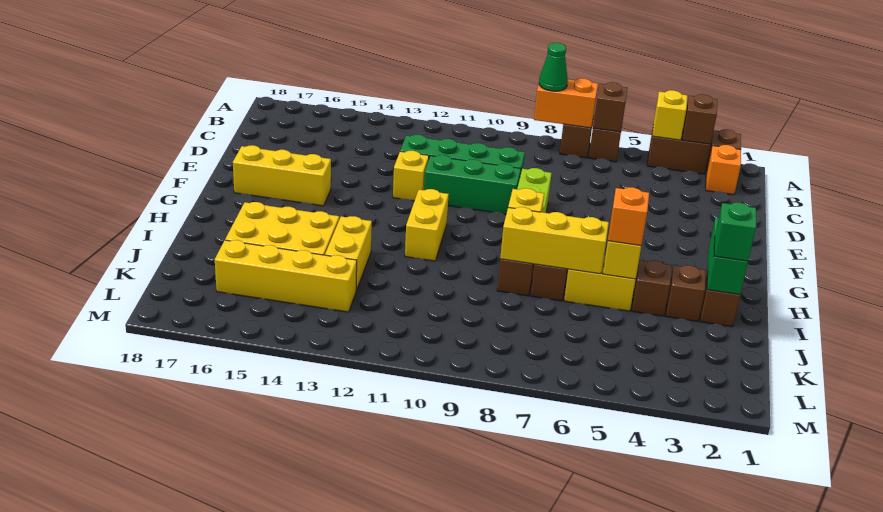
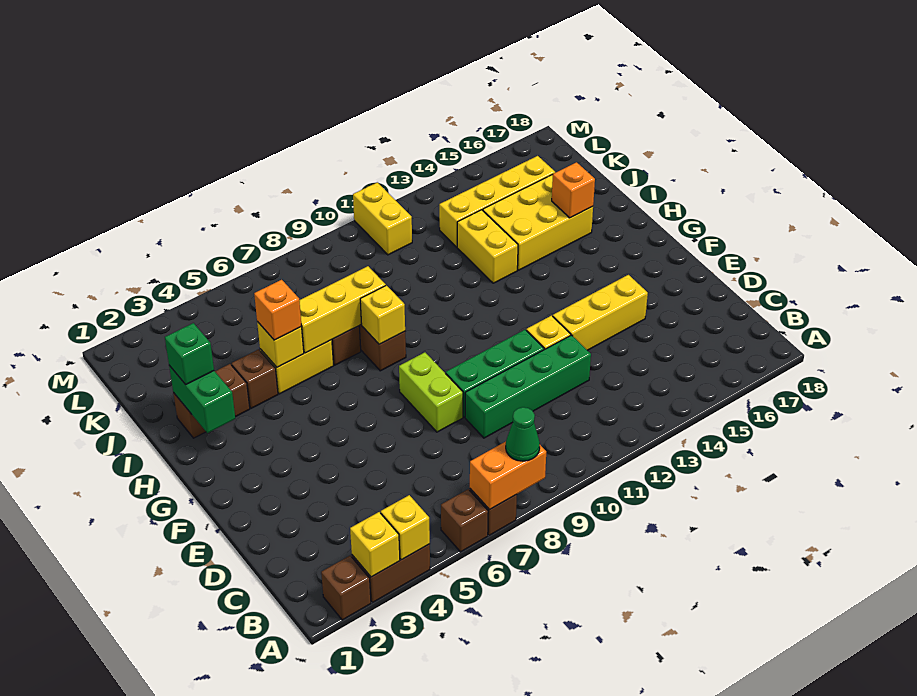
brown brick A3 level 2 -> yellow brick A3 level 2
brown brick A6 level 2 -> none
orange brick B2 level 1 -> orange brick I16 level 2
yellow brick F15:F17 level 1 -> yellow brick E13:E15 level 1
yellow brick G11:H11 level 1 -> yellow brick L11:M11 level 1

